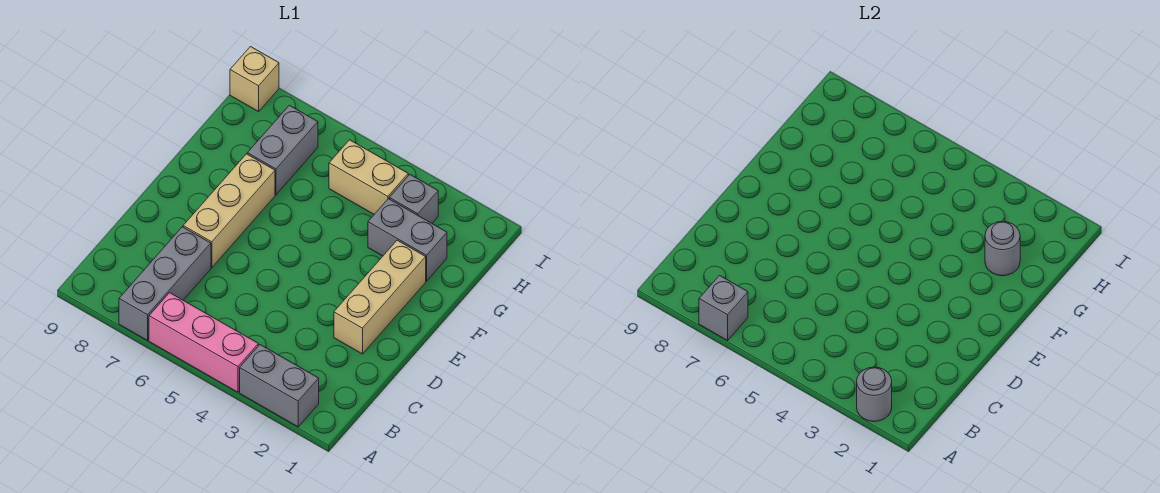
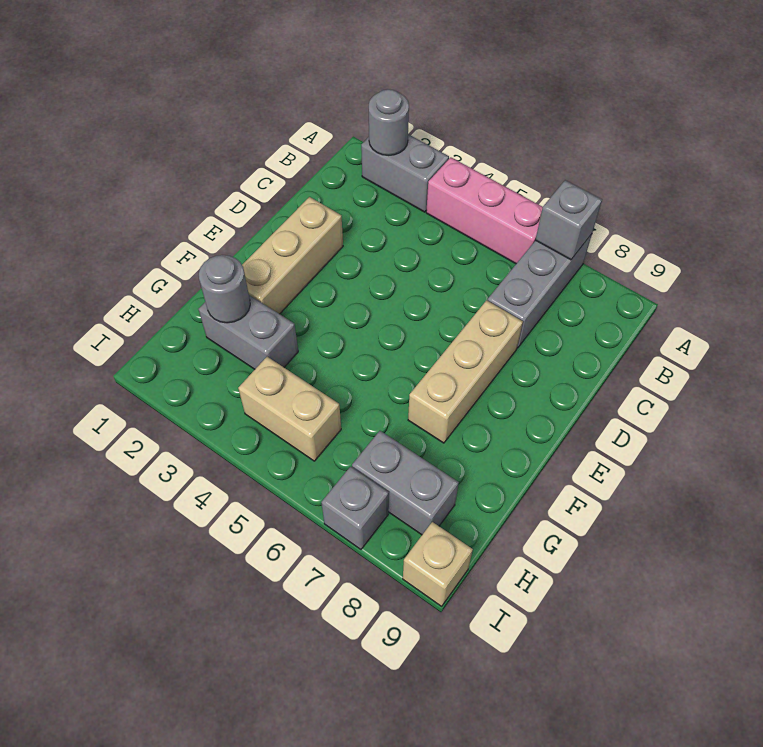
grey brick G7:H7 level 1 -> grey brick H7:H8 level 1
grey brick H3 level 1 -> grey brick I7 level 1

